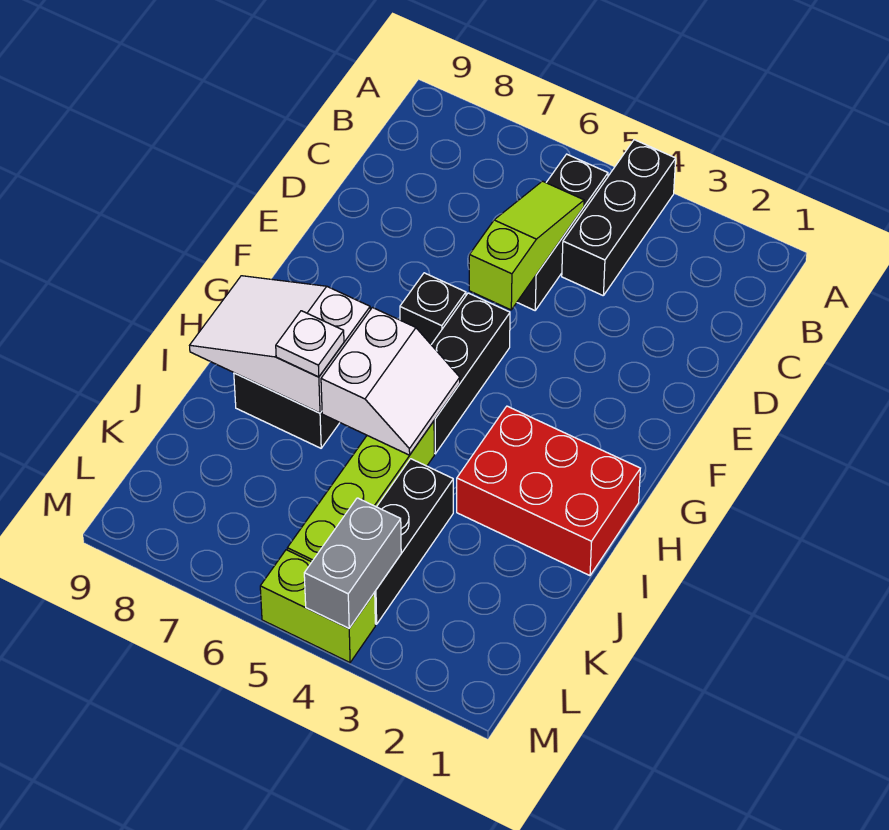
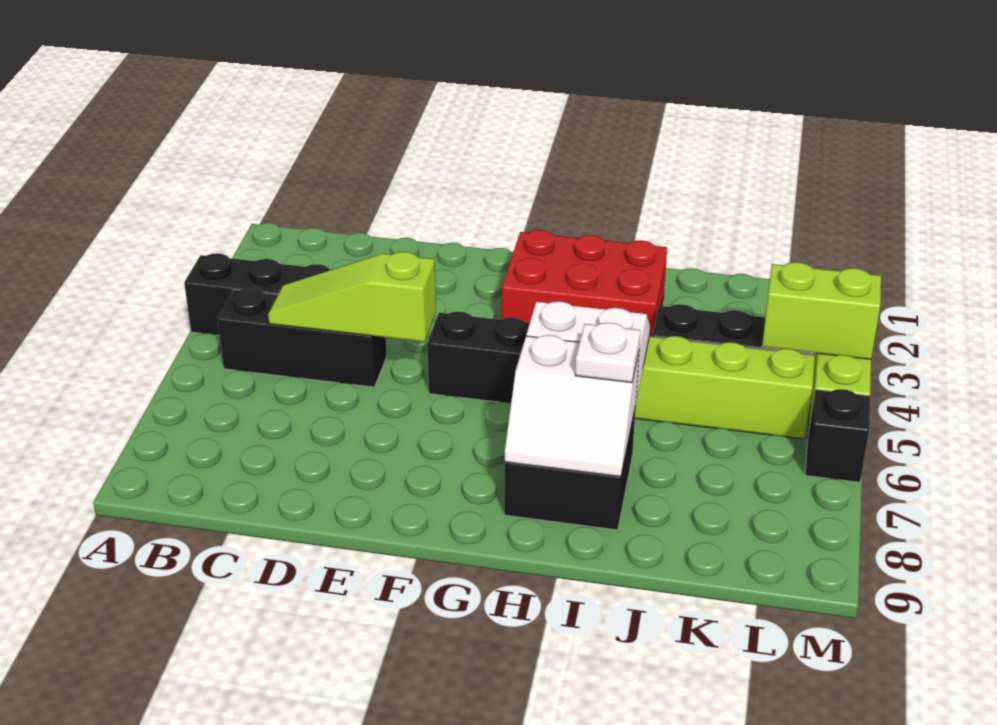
black brick F6 level 1 -> black brick M6 level 1
red brick H1:I3 level 1 -> red brick G2:I3 level 1
white slope H7:I9 level 2 top 7 -> white slope H7:I8 level 2 top 7
grey brick L4:M4 level 2 -> lime brick L4:M4 level 2

